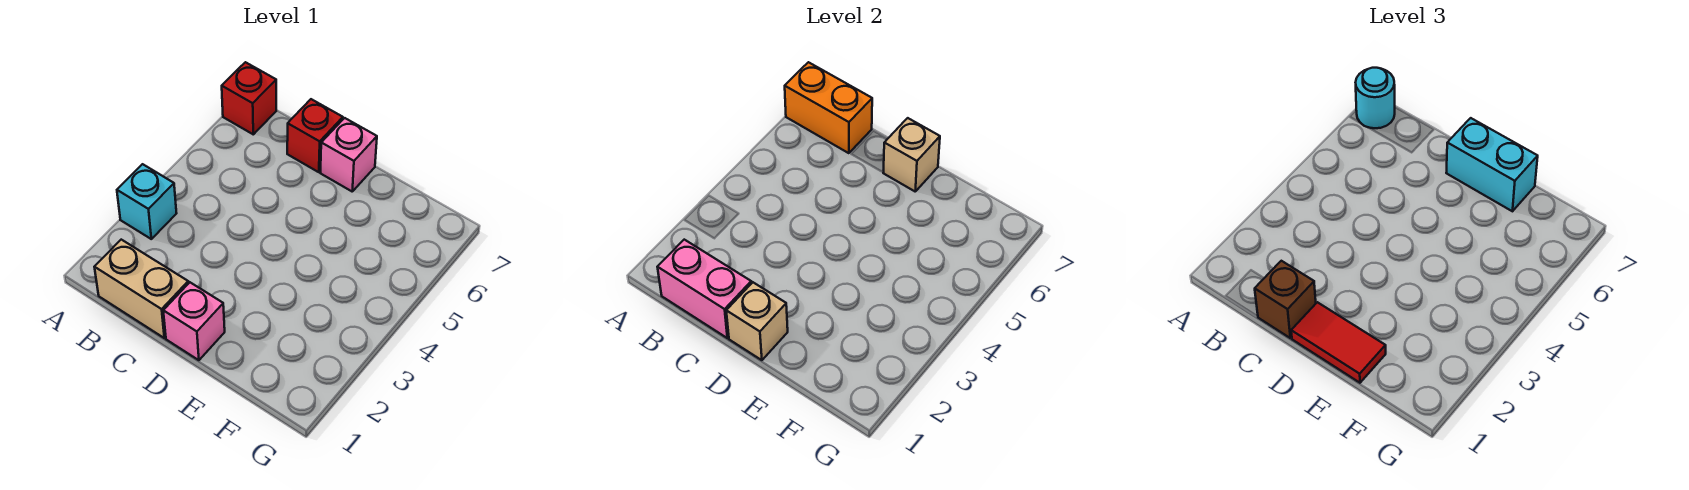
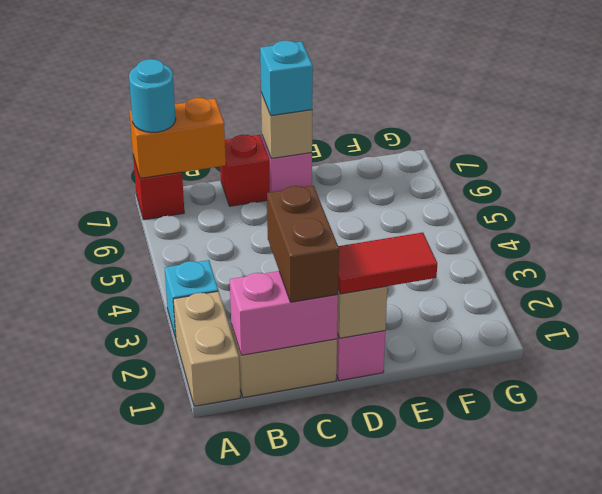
none -> tan brick A1:A2 level 1
brown brick C1 level 3 -> brown brick C1:C2 level 3
cyan brick D7:E7 level 3 -> cyan brick D7 level 3

